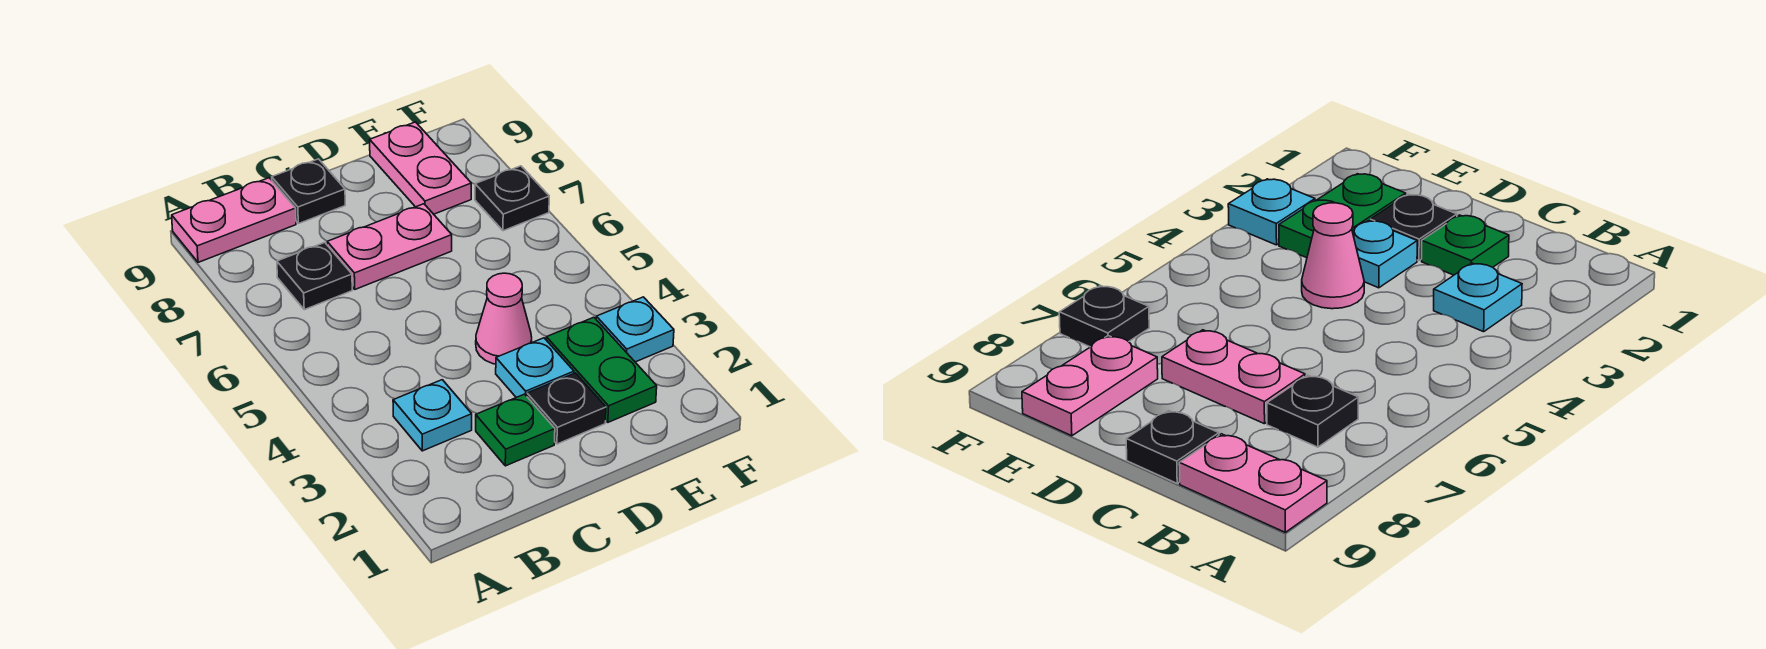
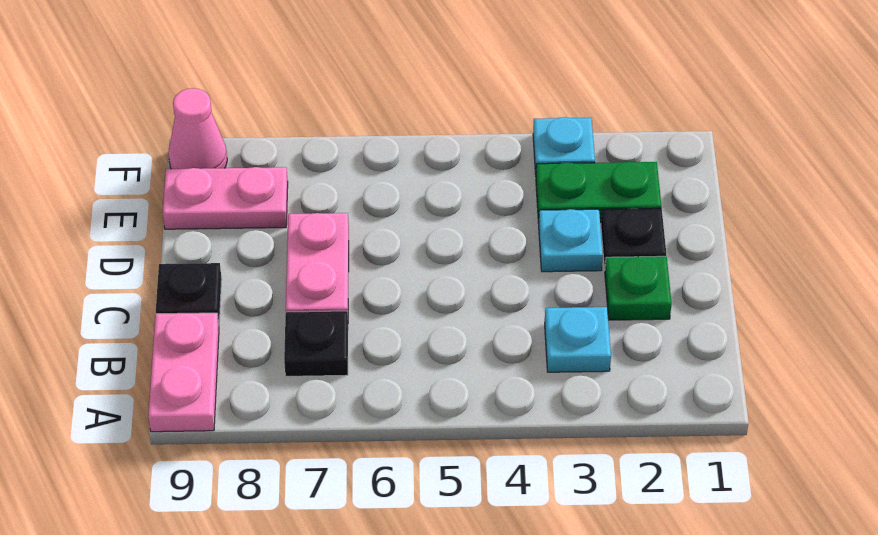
pink cone D4 level 1 -> pink cone F9 level 1
black plate F7 level 1 -> none

